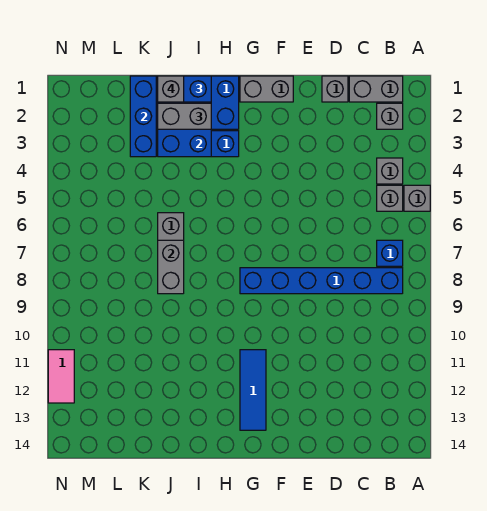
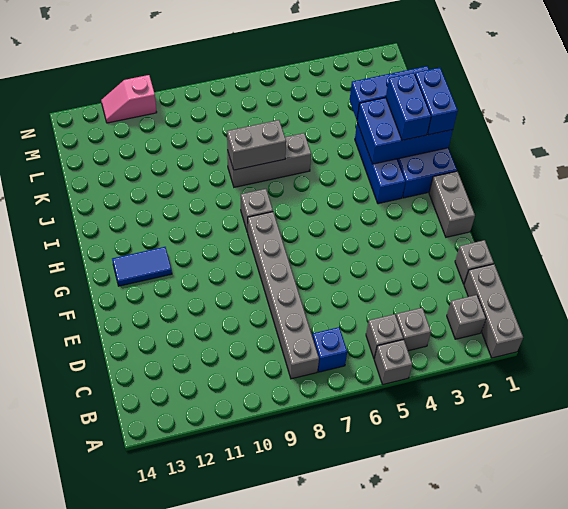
grey brick B1:C1 level 1 -> grey brick A1:C1 level 1
blue brick B8:G8 level 1 -> grey brick B8:G8 level 1
blue tile G11:G13 level 1 -> blue tile G12:G13 level 1
grey brick I2:J2 level 3 -> blue brick I2:J2 level 3
grey brick J1 level 4 -> grey brick H8 level 1
pink tile N11:N12 level 1 -> pink slope N11:N12 level 1 top 11

